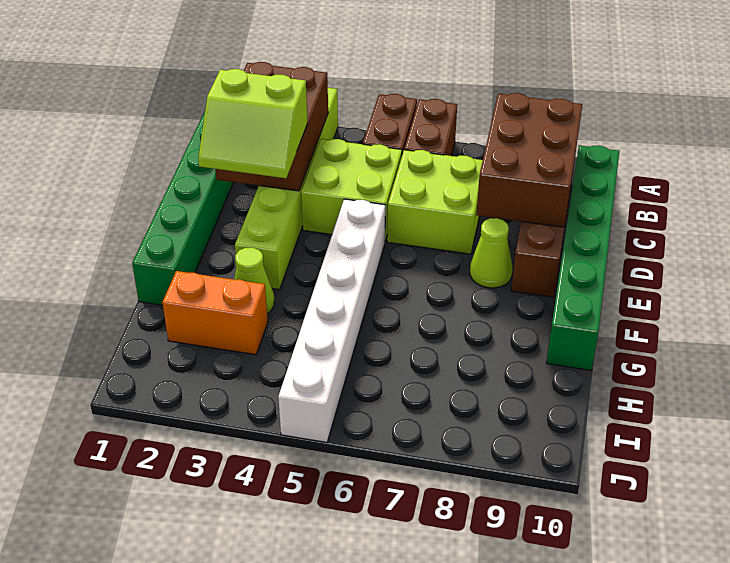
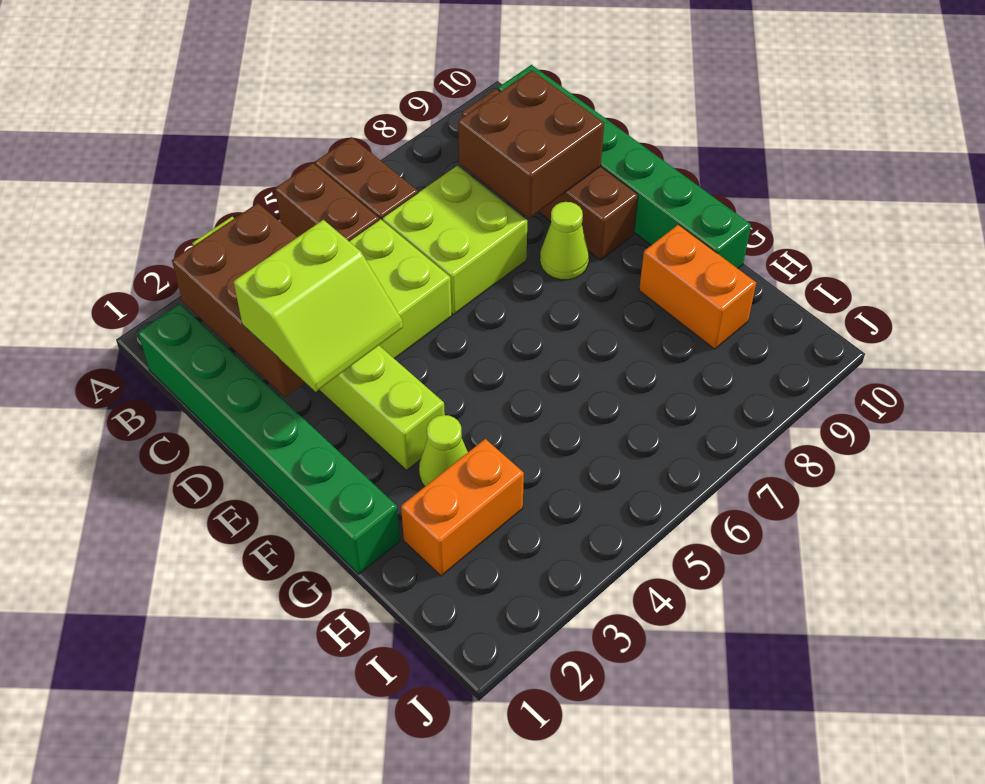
brown brick B8:D9 level 2 -> brown brick C8:D9 level 2
white brick E5:J5 level 1 -> none
none -> orange brick G9:H9 level 1

